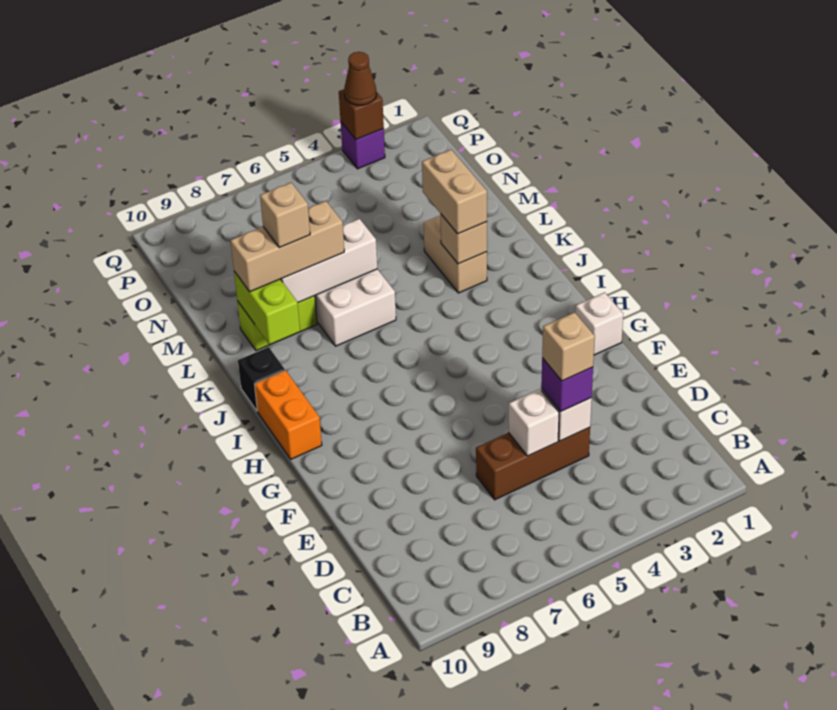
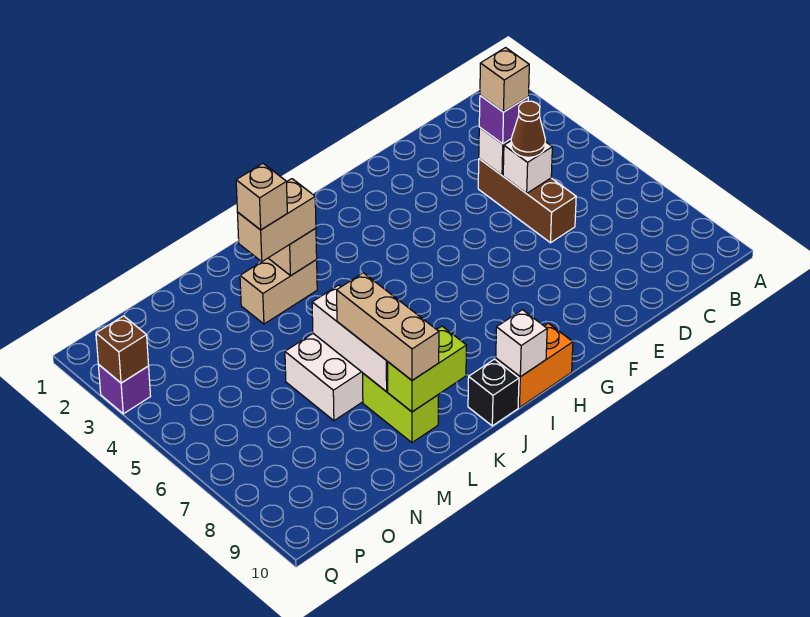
white brick G1 level 1 -> white brick I10 level 2
tan brick L8 level 4 -> tan brick L3 level 4
brown cone Q3 level 3 -> brown cone D5 level 3

